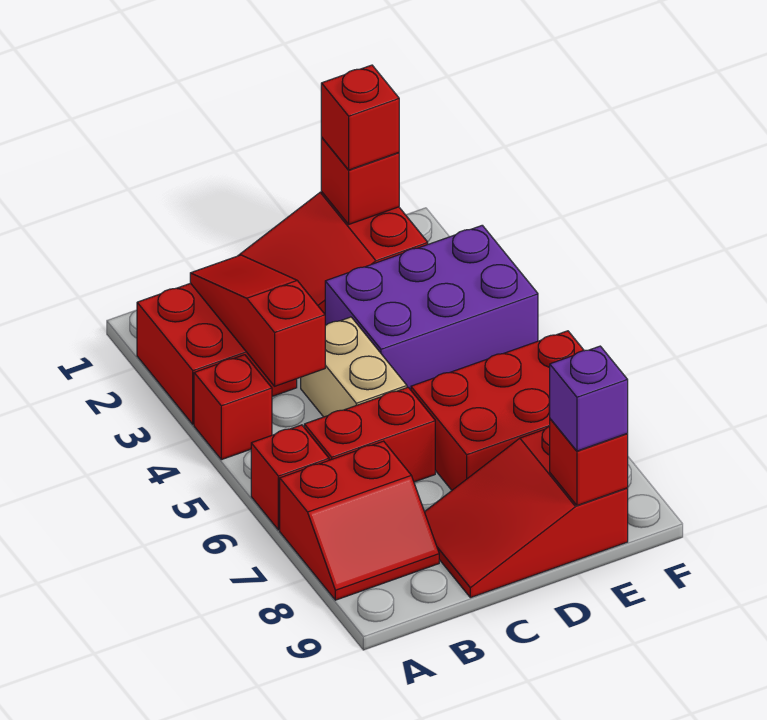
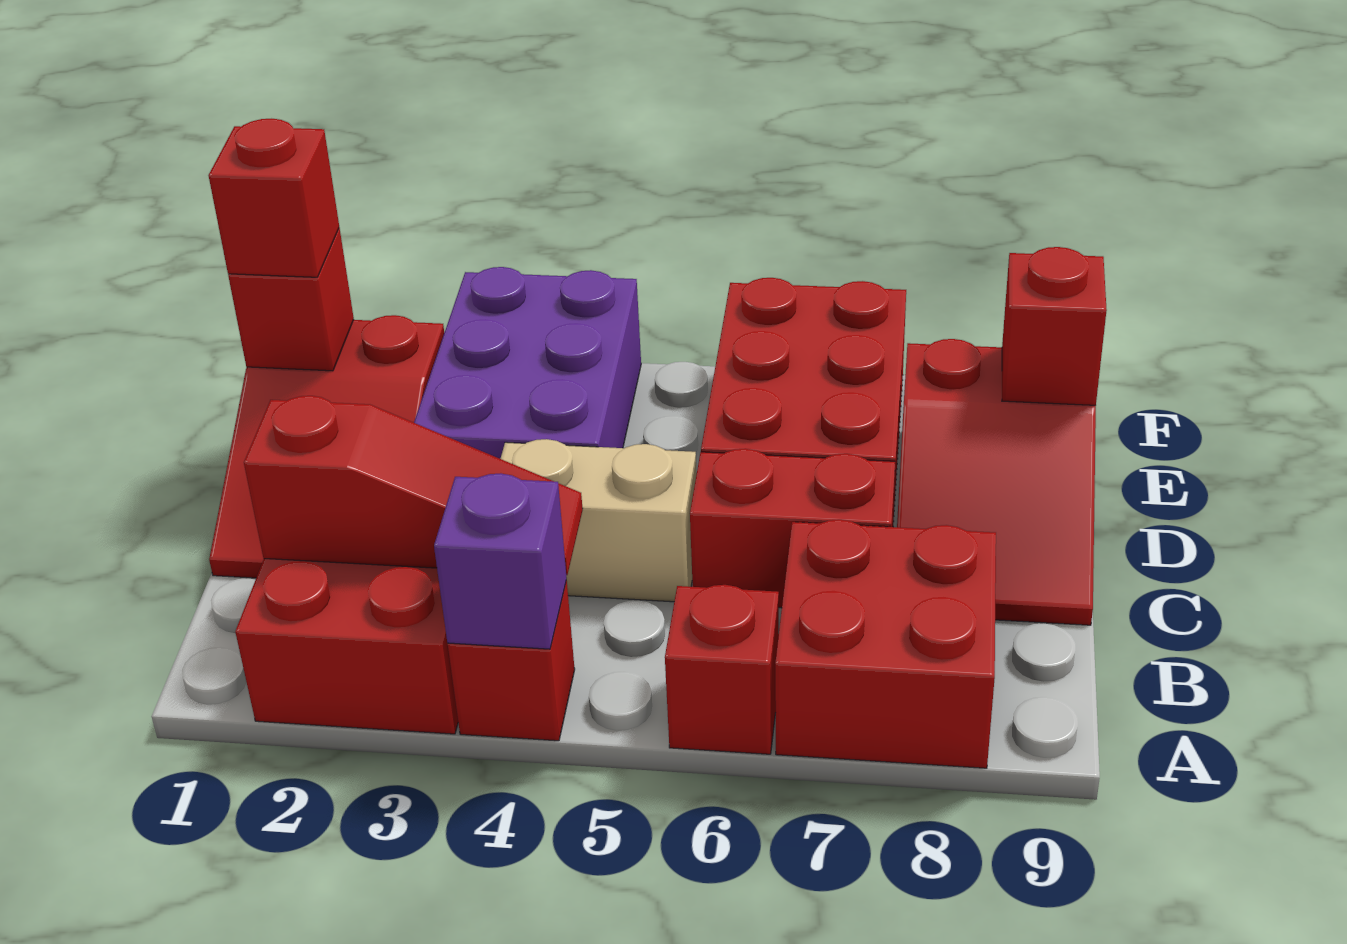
red slope A7:B8 level 1 top 7 -> red brick A7:B8 level 1
red slope B2:B4 level 2 top 4 -> red slope B2:B4 level 2 top 2
red brick B6:C6 level 1 -> red brick C6:C7 level 1
purple brick E9 level 3 -> purple brick A4 level 2

